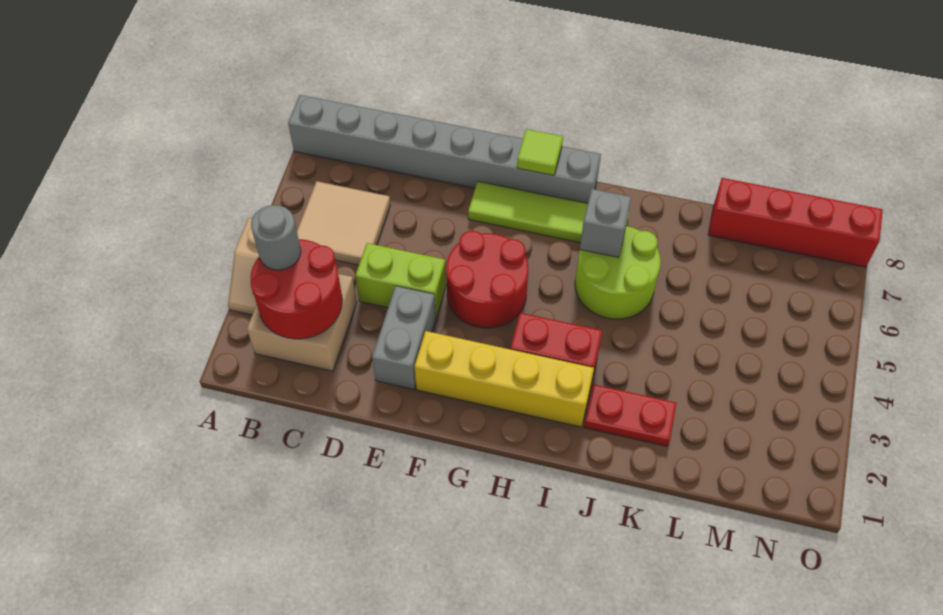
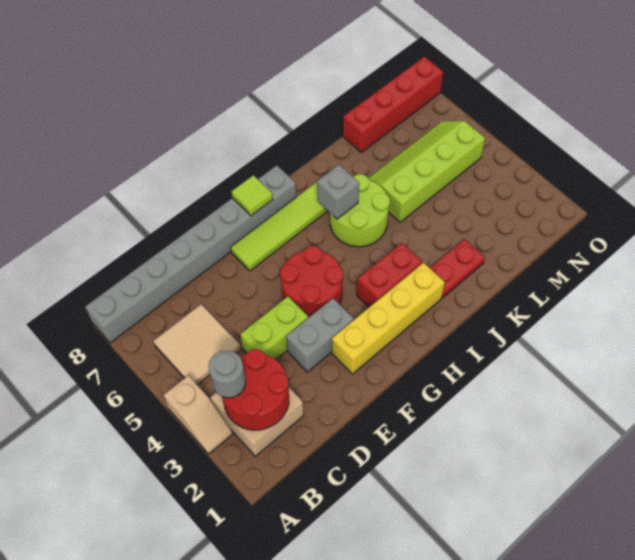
grey brick E2:E3 level 1 -> grey brick E3:F3 level 1
none -> lime slope K5:N6 level 1 top 5

